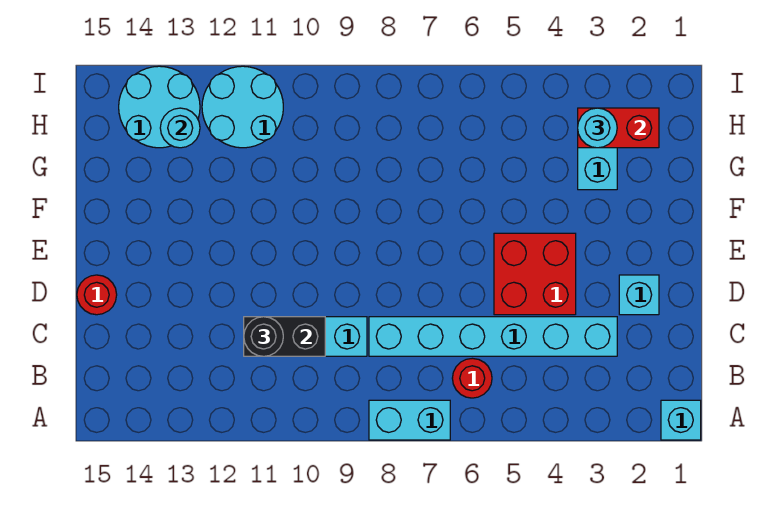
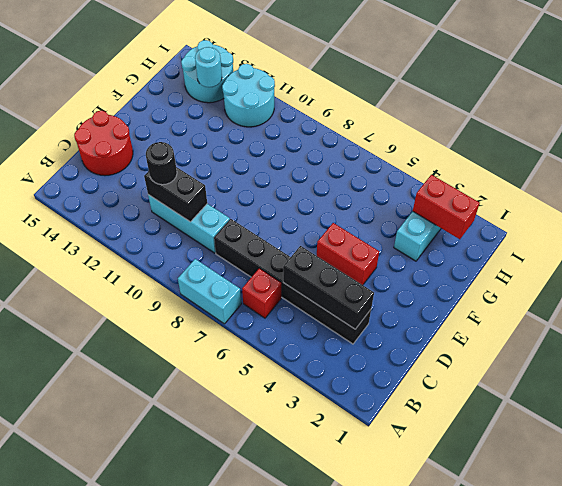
cyan brick A1 level 1 -> none
red round brick B6 level 1 -> red brick B6 level 1
cyan brick C3:C8 level 1 -> black brick C3:C8 level 1
none -> black brick C3:C5 level 2
cyan brick D2 level 1 -> none
red brick D4:E5 level 1 -> red brick E4:E5 level 1
red round brick D15 level 1 -> red round brick C14:D15 level 1
cyan round brick H3 level 3 -> none

